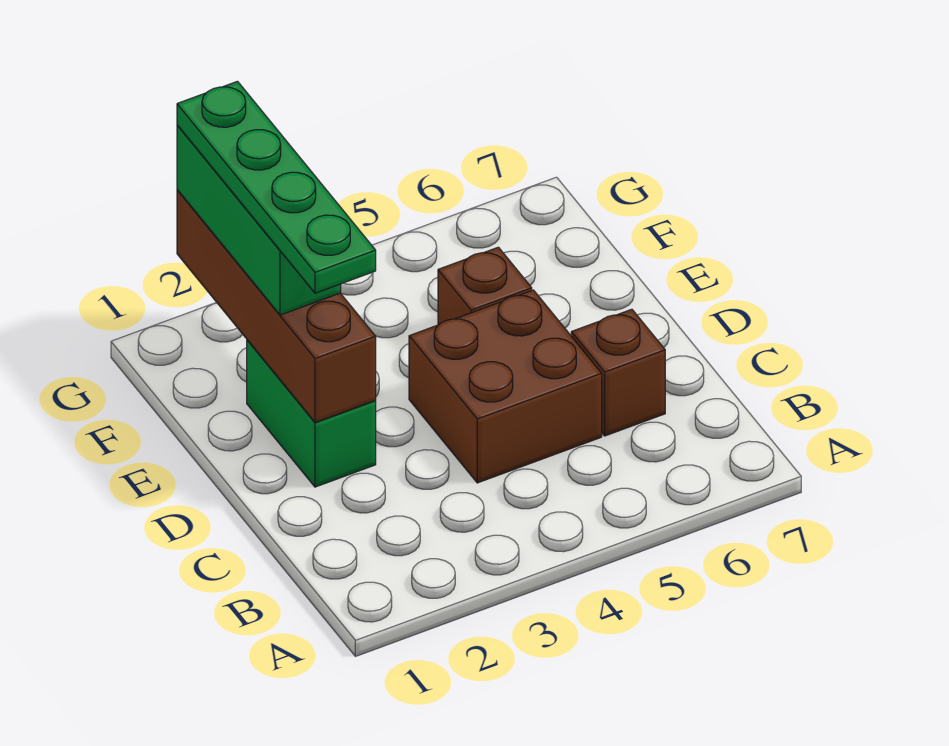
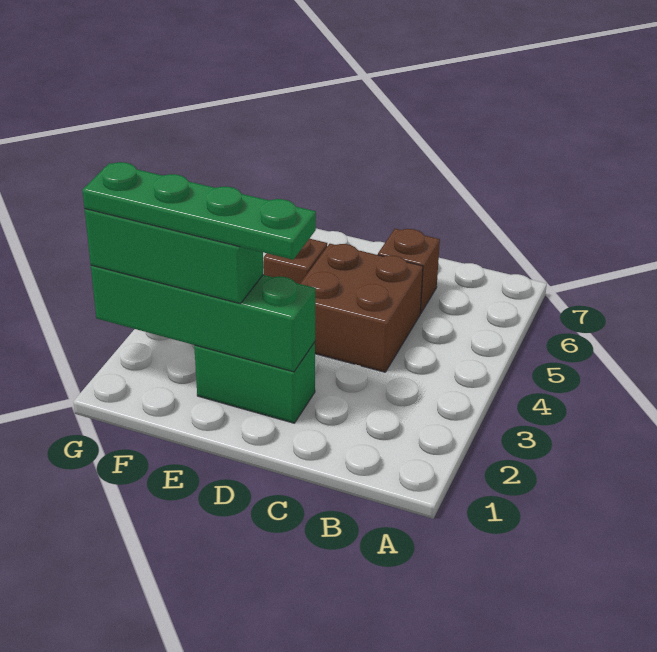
brown brick D2:G2 level 2 -> green brick D2:G2 level 2

